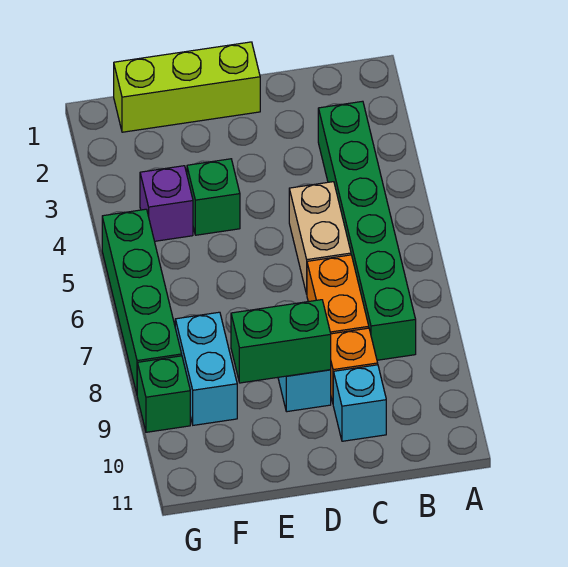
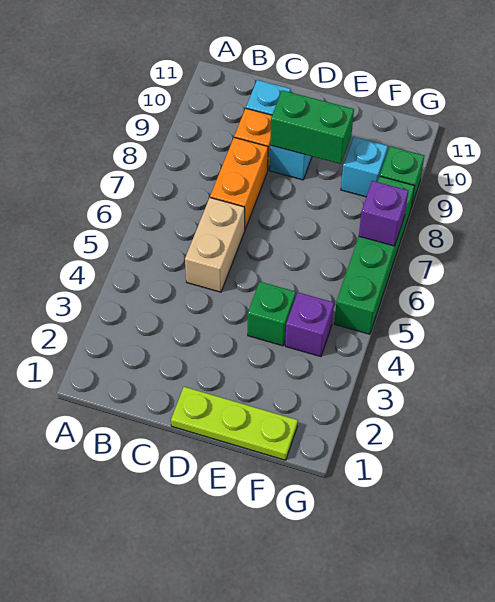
green brick B3:B8 level 1 -> none
lime brick D1:F1 level 1 -> lime plate D1:F1 level 1
cyan brick F8:F9 level 1 -> cyan brick F9 level 1
none -> purple brick G7 level 2

